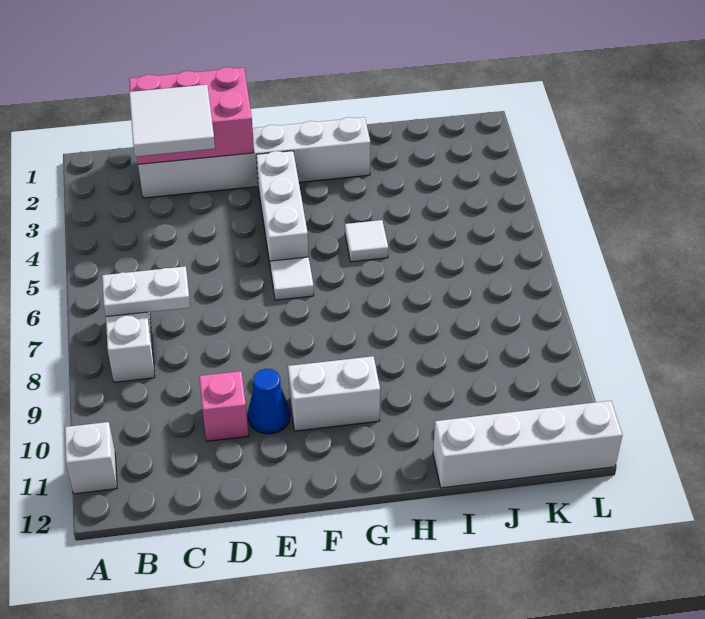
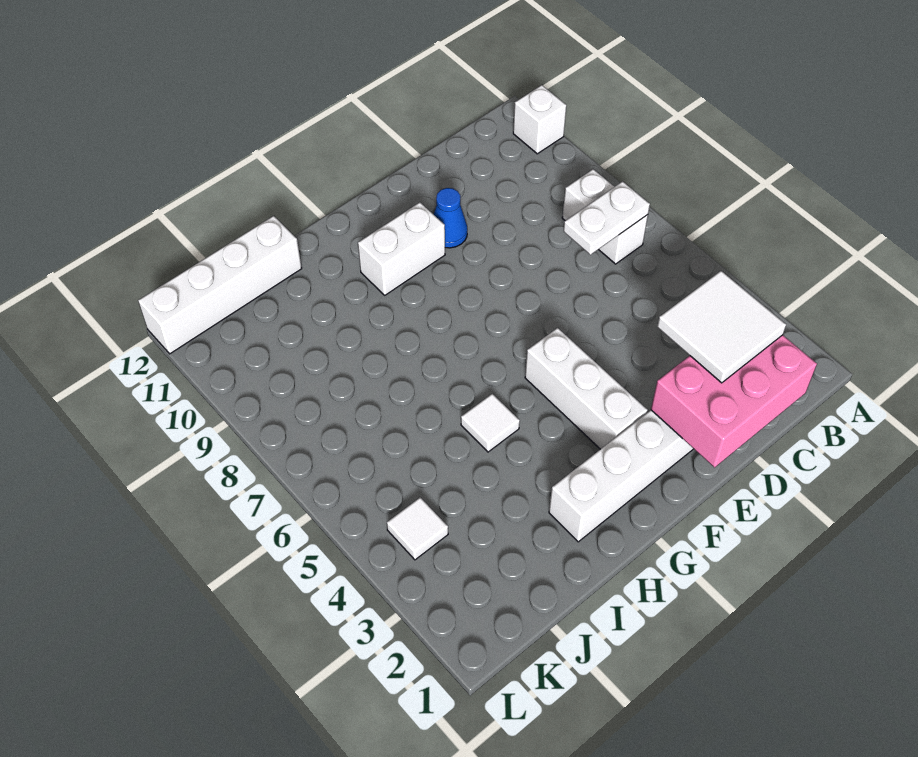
pink brick D10 level 1 -> none
white tile F6 level 1 -> white tile K4 level 1

